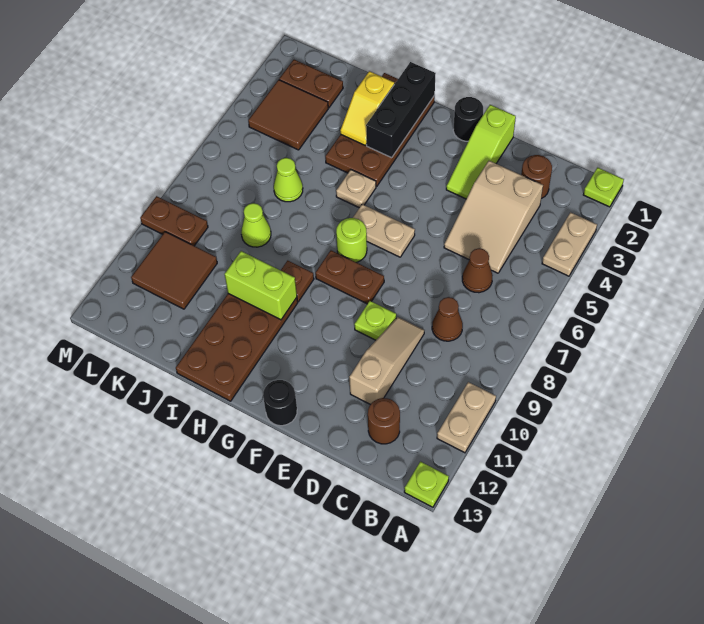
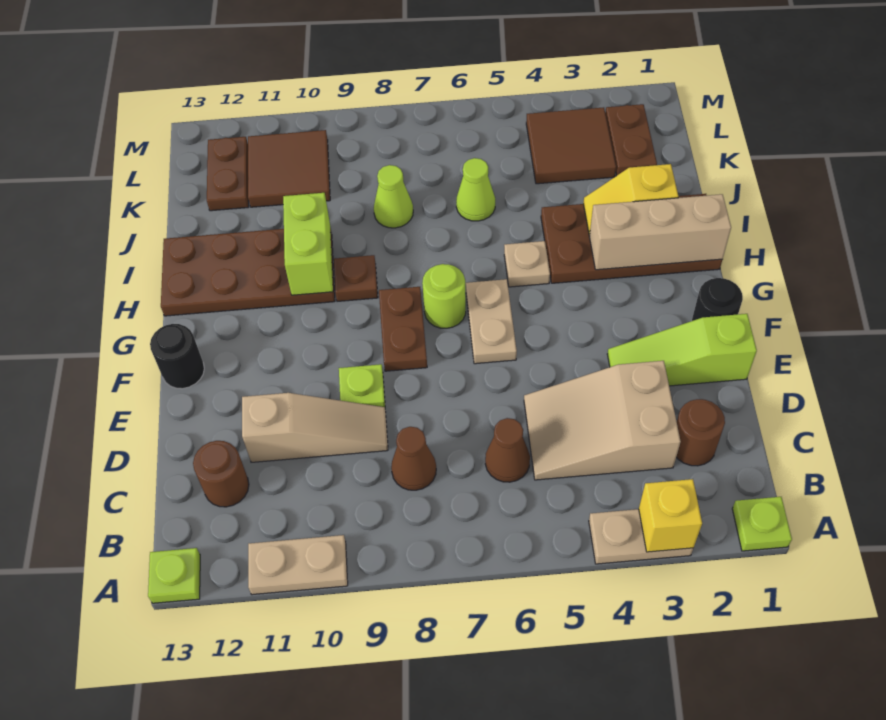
none -> yellow brick A3 level 2
black brick H1:H3 level 2 -> tan brick H1:H3 level 2
brown plate L9:M9 level 1 -> brown plate K12:L12 level 1

